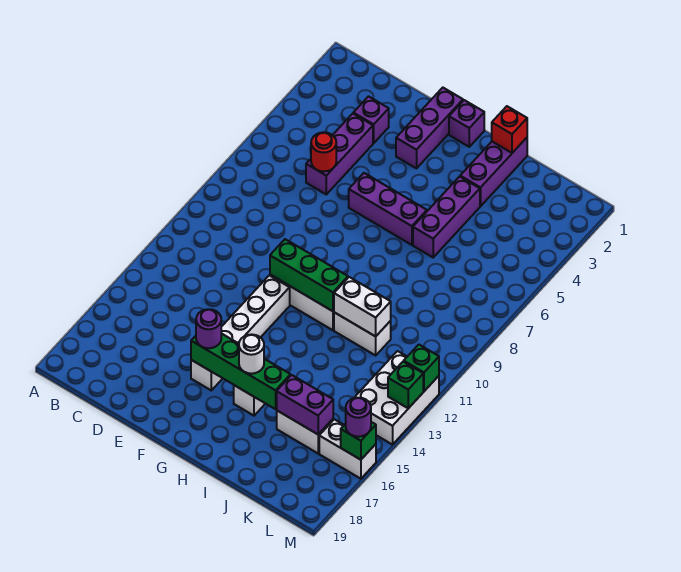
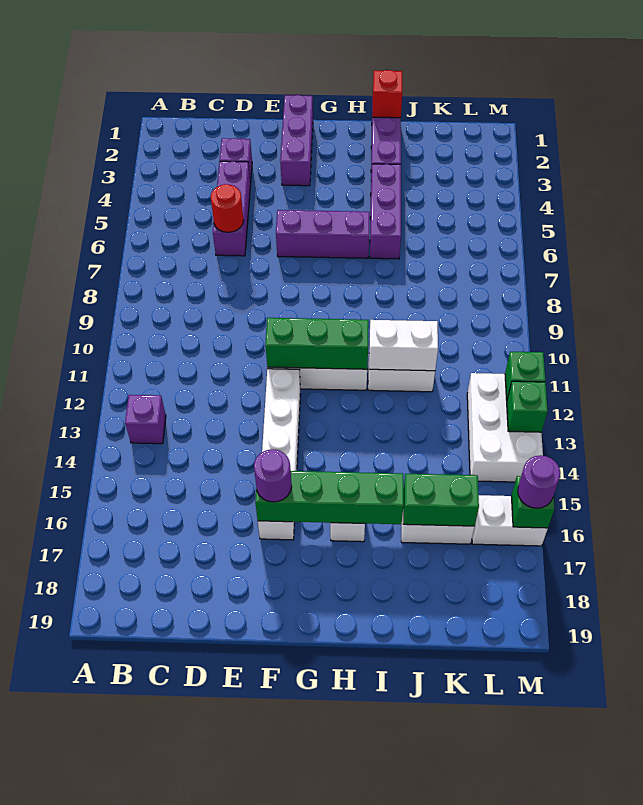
purple brick G1 level 1 -> purple brick B13 level 1
white round brick H16 level 3 -> none
purple brick J16:K16 level 2 -> green brick J16:K16 level 2

